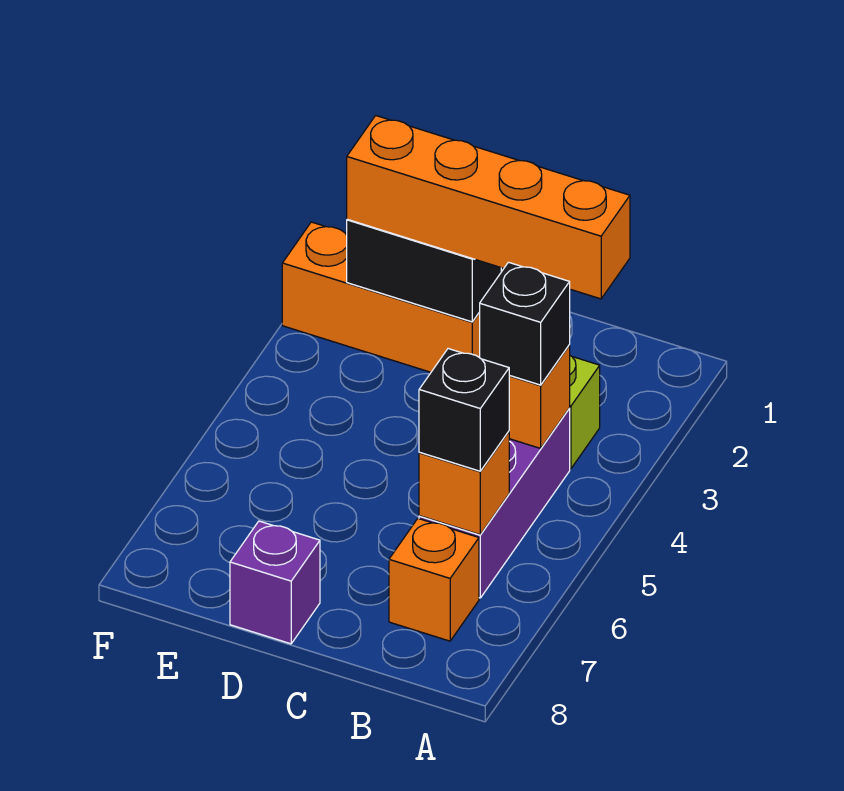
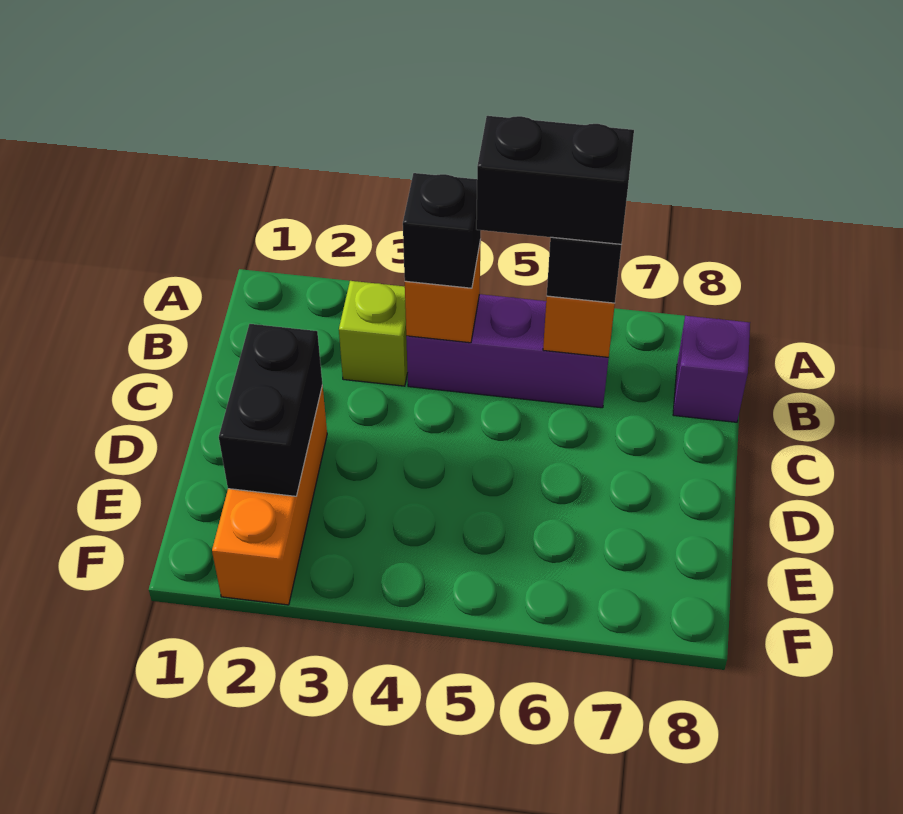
orange brick B2:E2 level 3 -> none
none -> black brick B5:B6 level 4
orange brick B7 level 1 -> none
purple brick D8 level 1 -> purple brick B8 level 1

